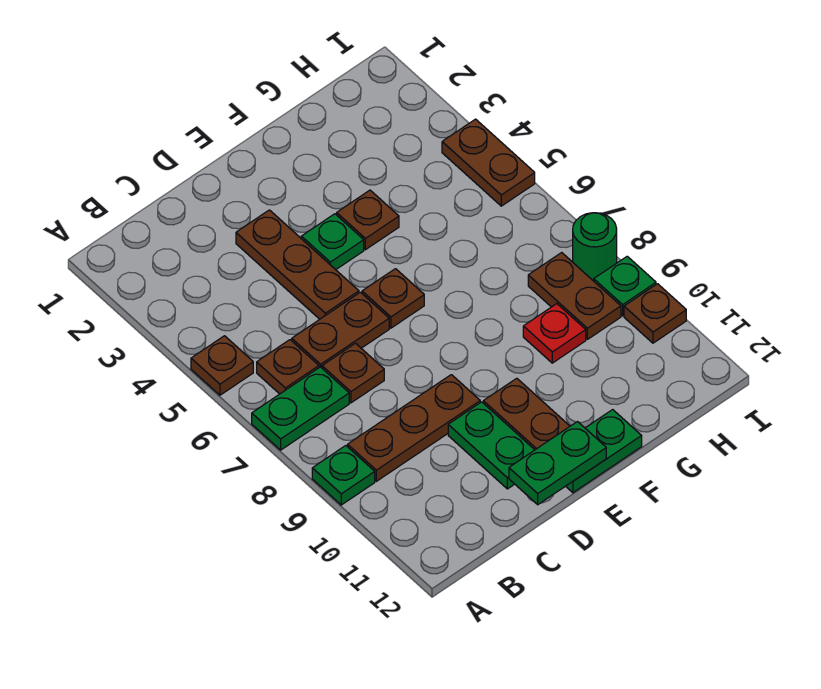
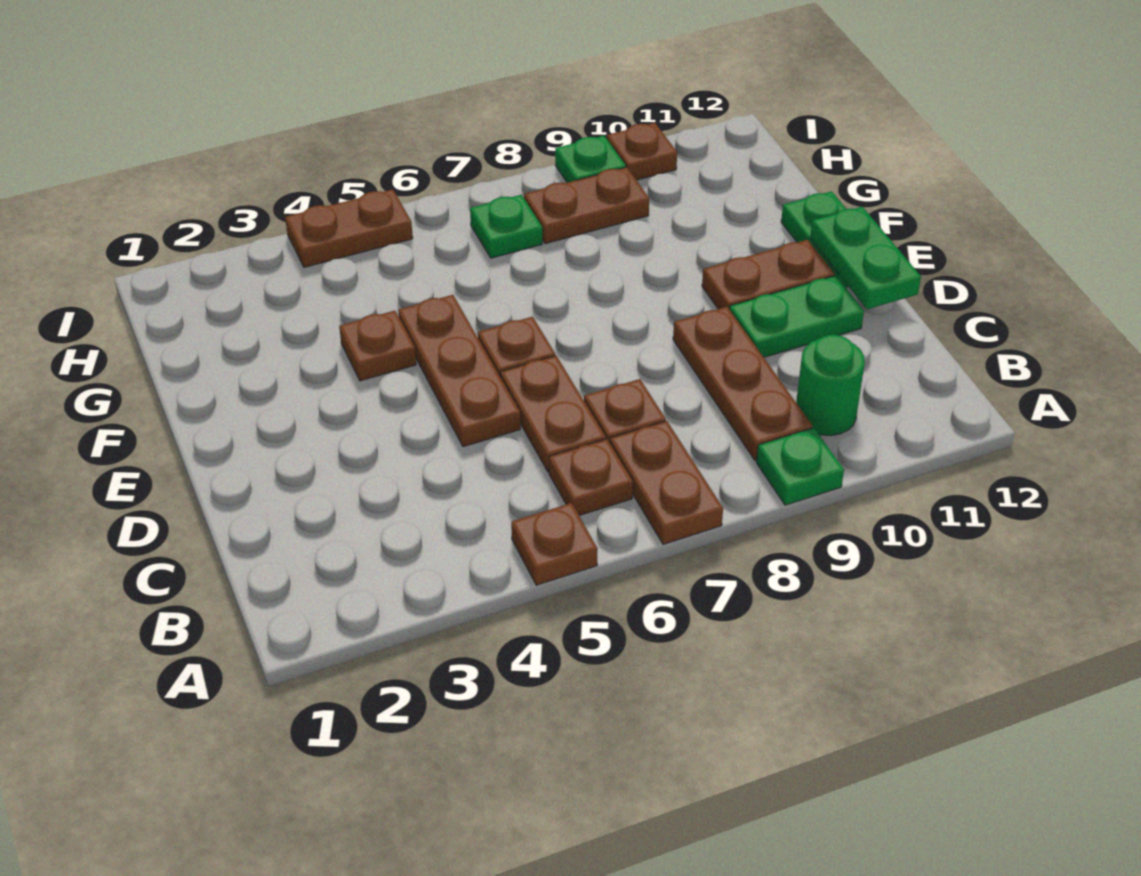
green plate A7:B7 level 1 -> brown plate A7:B7 level 1
brown plate D3:D5 level 1 -> brown plate D5:F5 level 1
green plate E4 level 1 -> green plate H7 level 1
red plate G9 level 1 -> none
green round brick I8 level 1 -> green round brick B10 level 1

